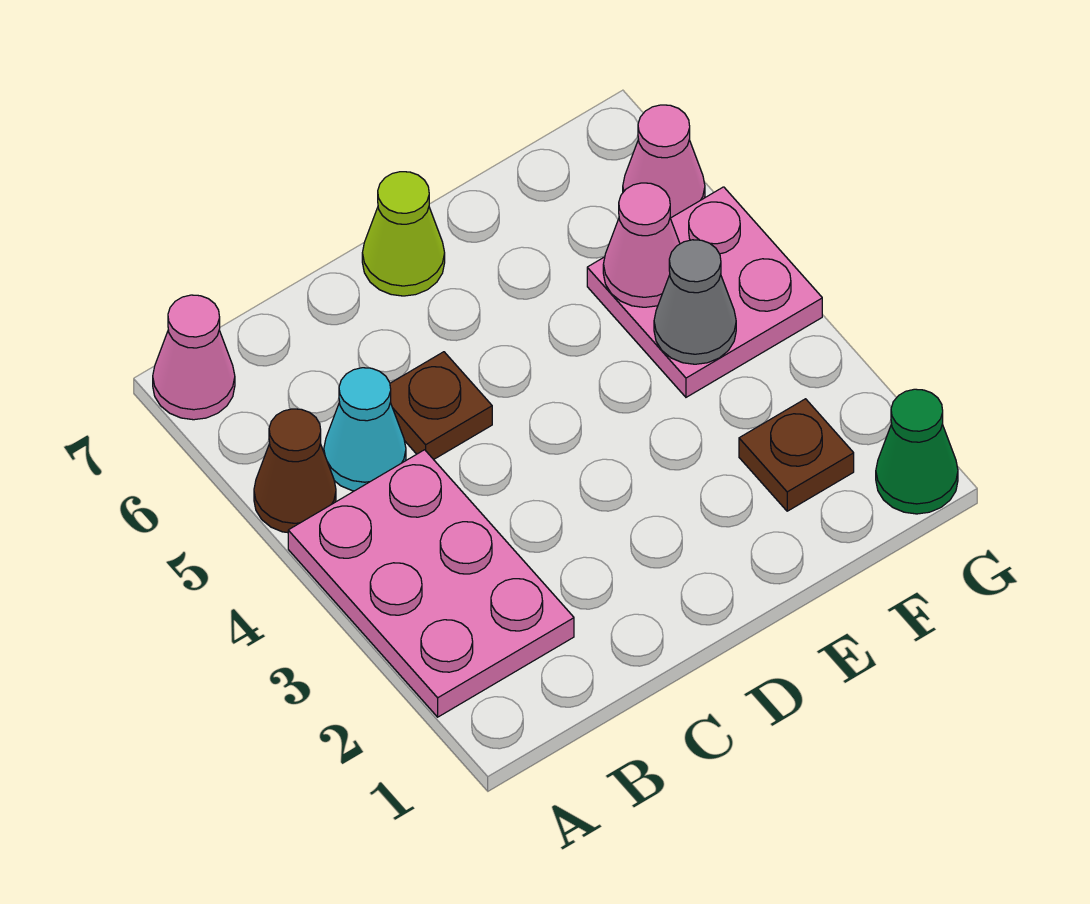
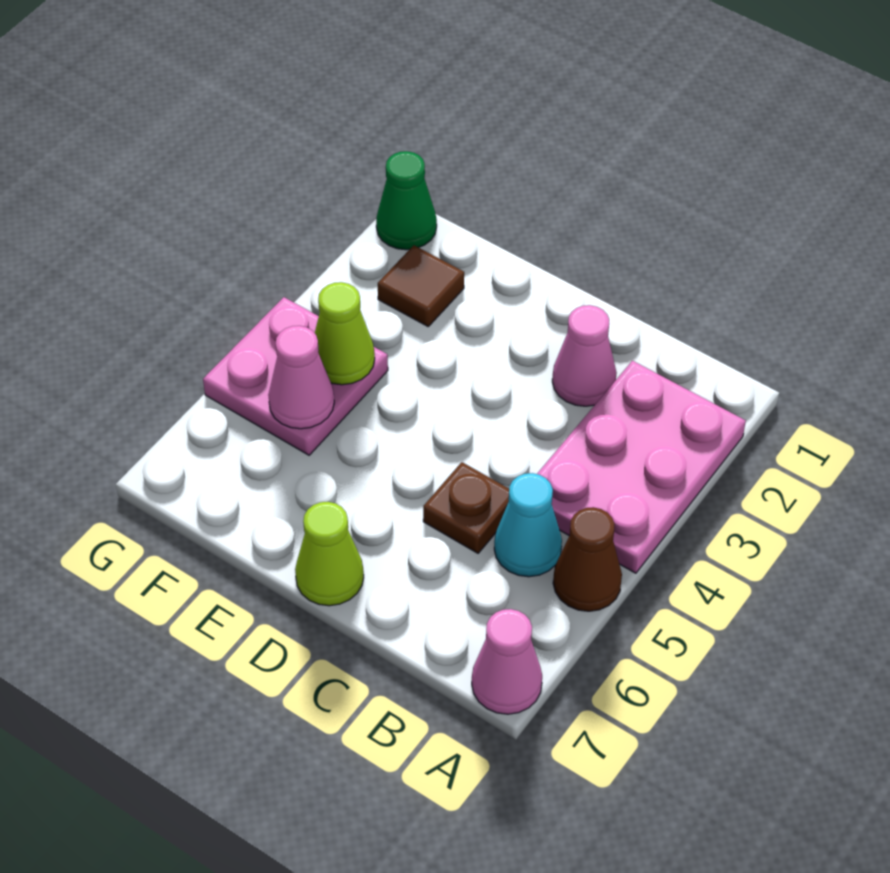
brown plate F2 level 1 -> brown tile F2 level 1
grey cone F4 level 2 -> lime cone F4 level 2
pink cone G6 level 1 -> pink cone C2 level 1

